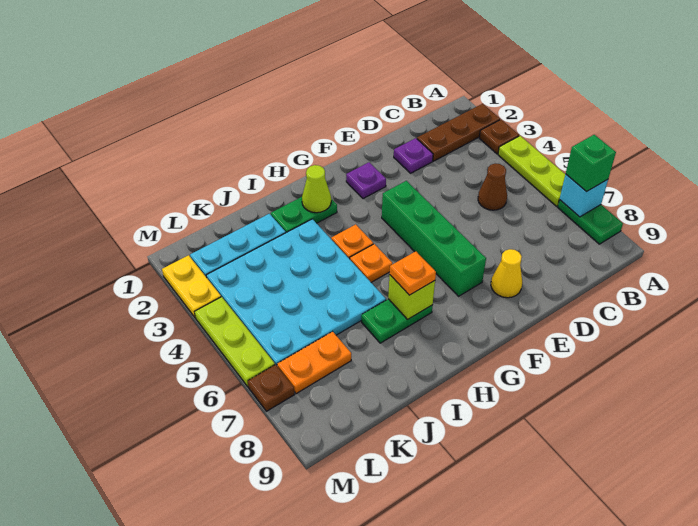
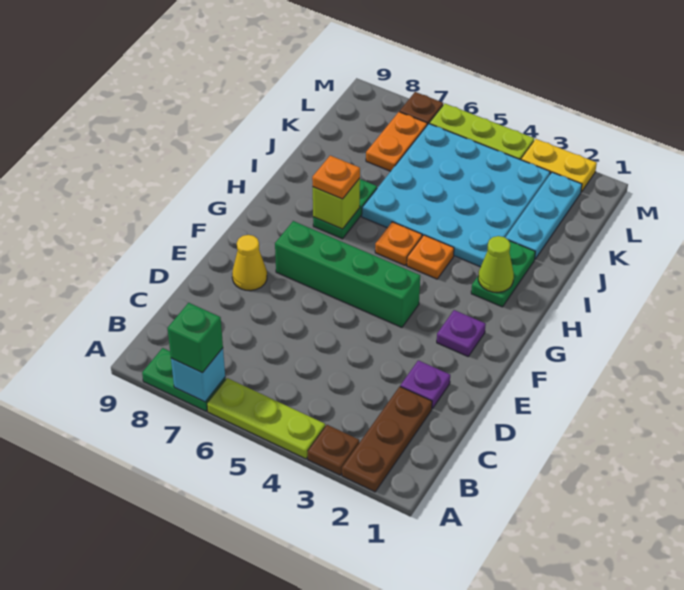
brown cone C5 level 1 -> none

